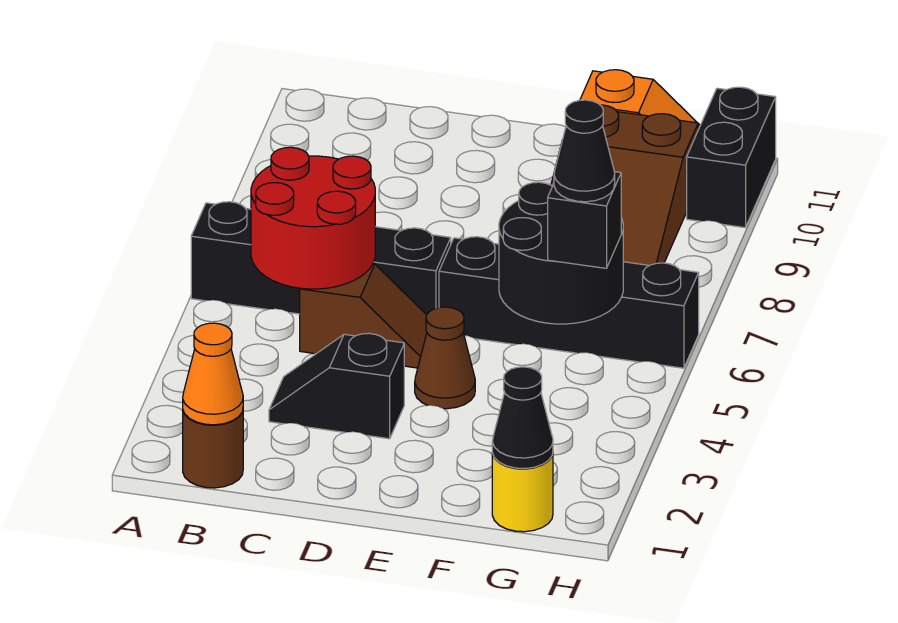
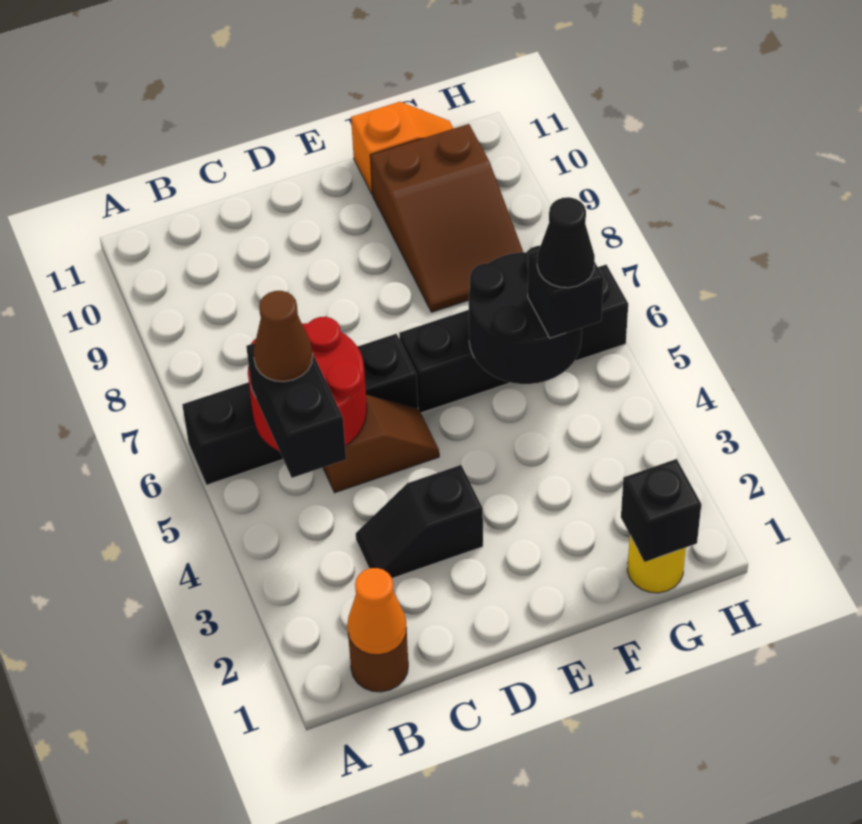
brown cone E4 level 1 -> brown cone B5 level 4
black cone G1 level 2 -> black brick G1 level 2
black brick H10:H11 level 1 -> black brick B4:B5 level 3

